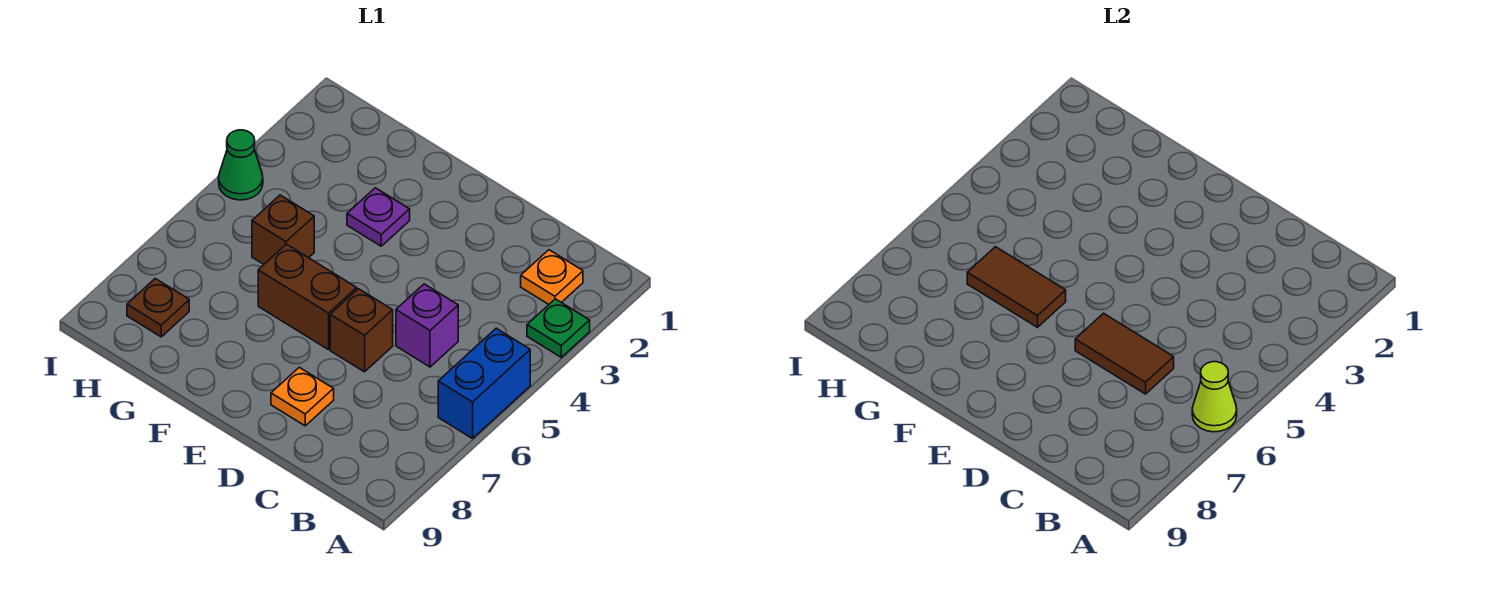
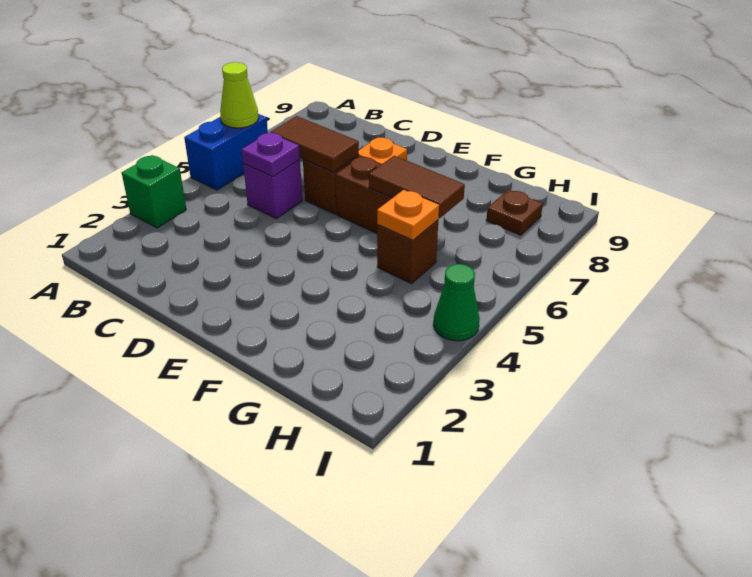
green plate A3 level 1 -> green brick A3 level 1
orange plate B2 level 1 -> orange plate G5 level 2
purple plate F3 level 1 -> purple plate C5 level 2

